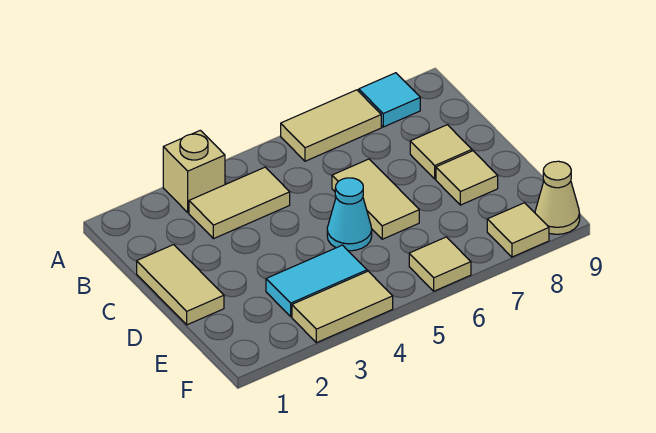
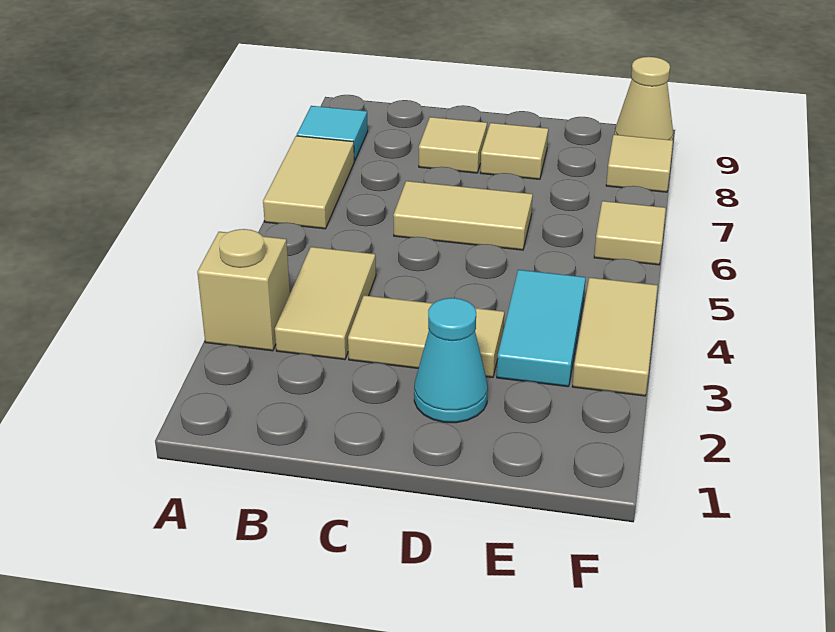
tan tile C1:D1 level 1 -> tan tile C3:D3 level 1
cyan cone D5 level 1 -> cyan cone D2 level 1

